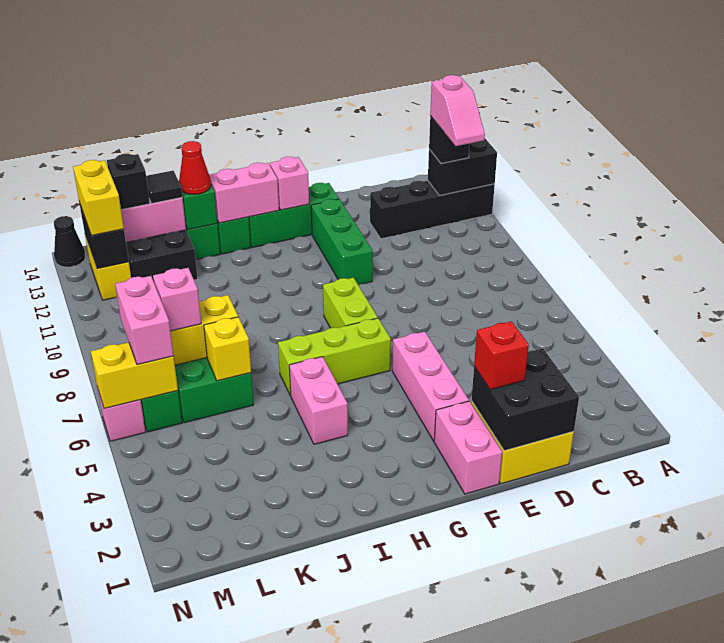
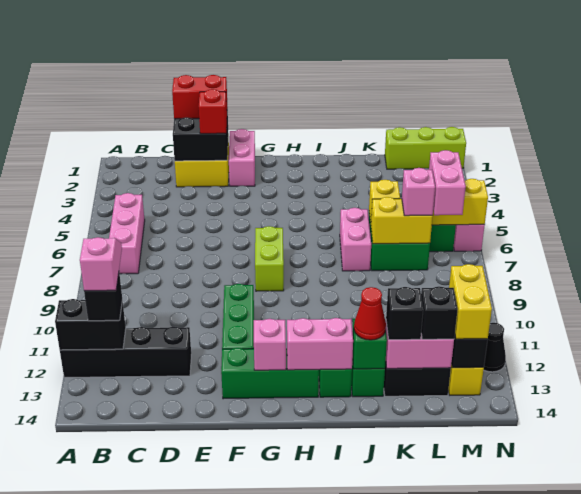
none -> red brick D1:E1 level 3
pink brick F3:F5 level 1 -> pink brick B5:B7 level 1
lime brick G6:I6 level 1 -> lime brick L1:N1 level 1
pink brick I4:I5 level 1 -> pink brick J6:J7 level 1
black tile K13 level 3 -> black brick K13 level 3
black cone N14 level 1 -> black cone N12 level 1

